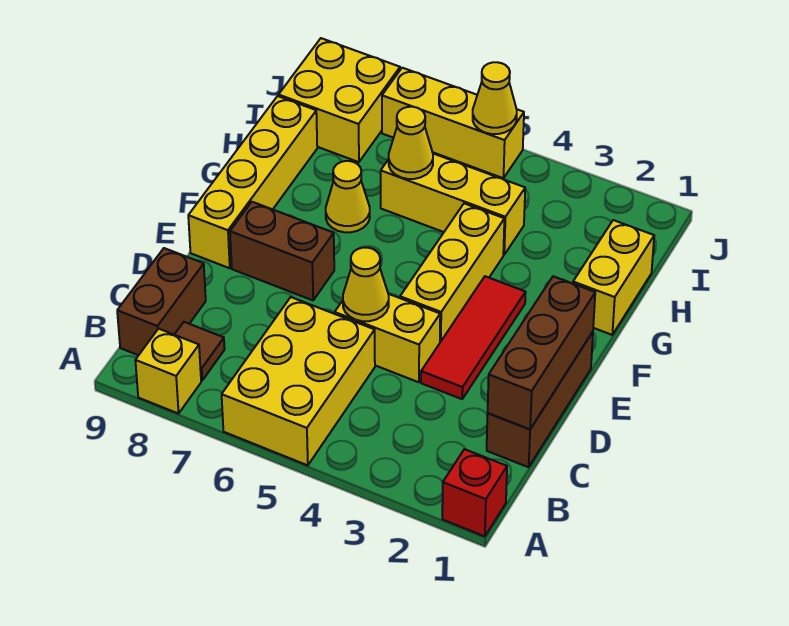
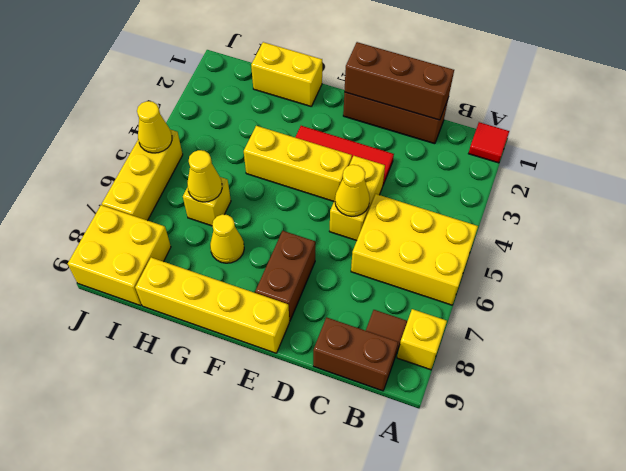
red brick A1 level 1 -> red tile A1 level 1
yellow brick H4:H6 level 1 -> yellow brick H6 level 1

